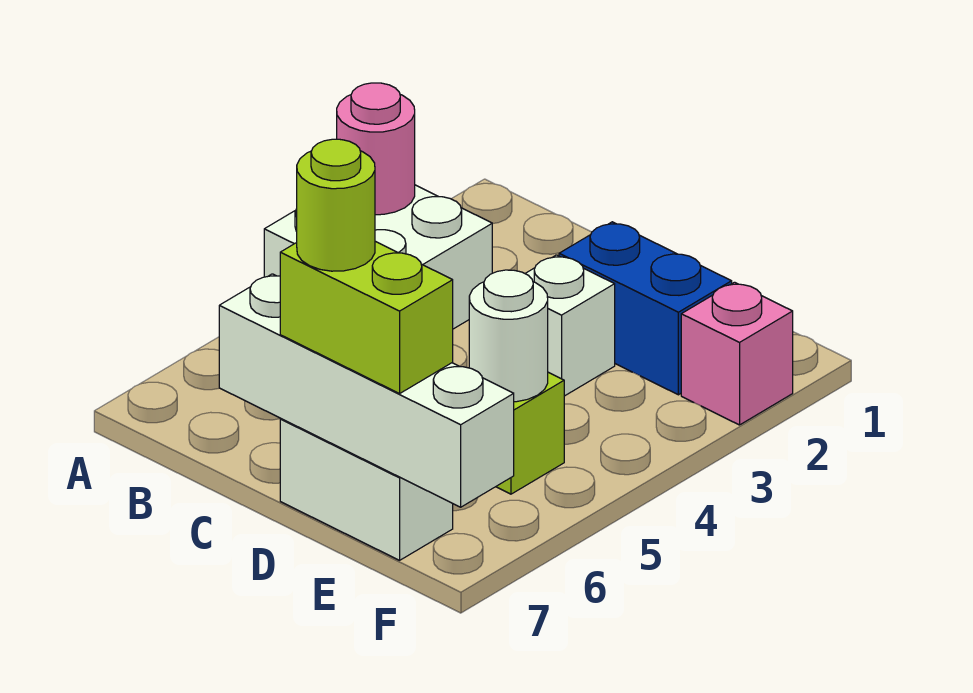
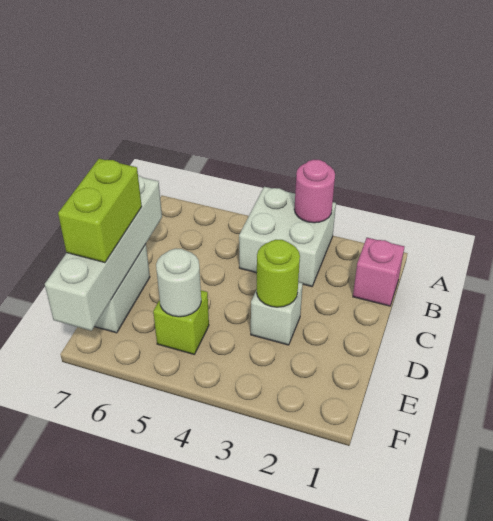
blue brick D2:E2 level 1 -> none
lime round brick D7 level 4 -> lime round brick D3 level 2
pink brick F2 level 1 -> pink brick B1 level 1

